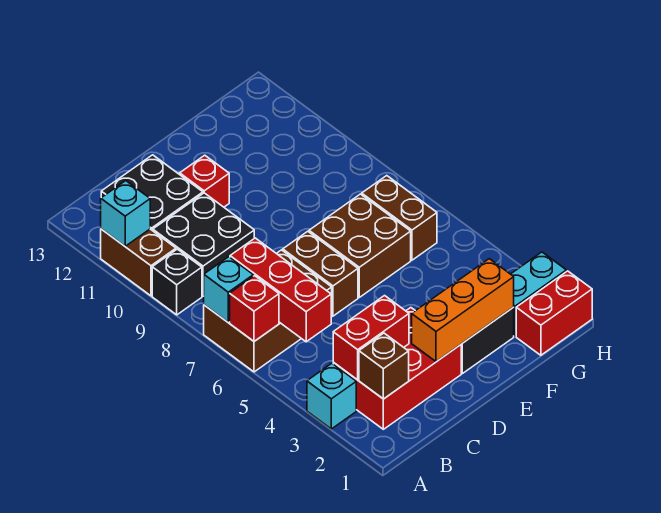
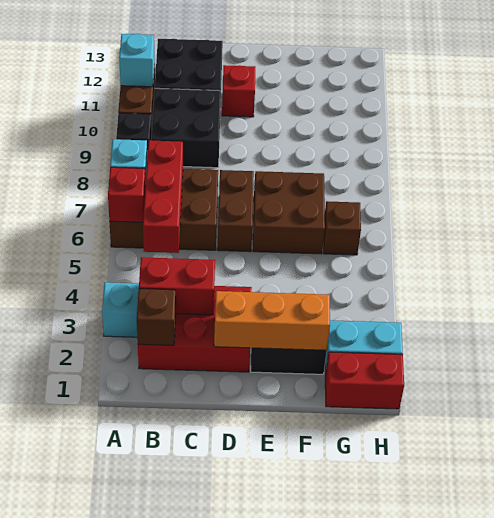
brown brick G6:G7 level 1 -> brown brick G6 level 1

